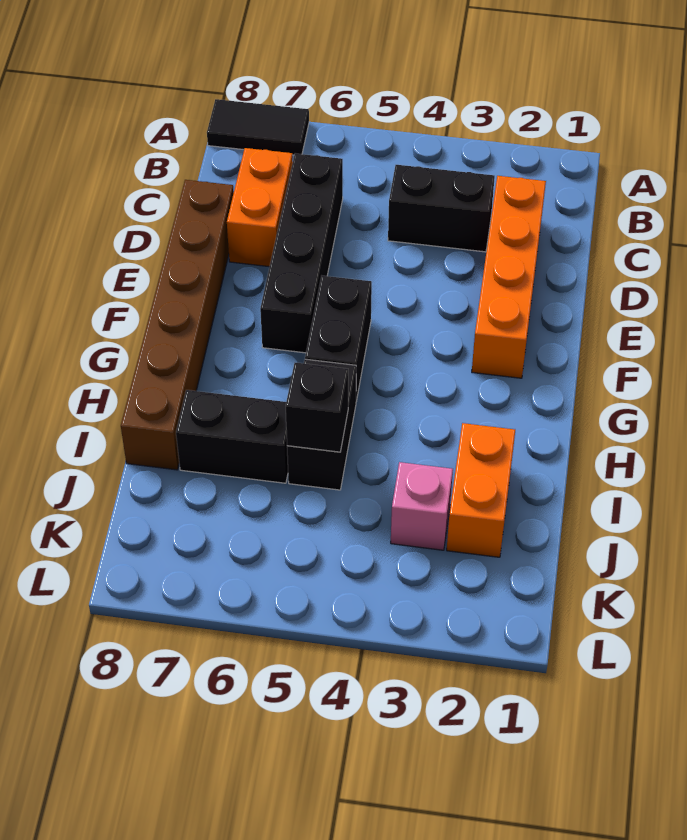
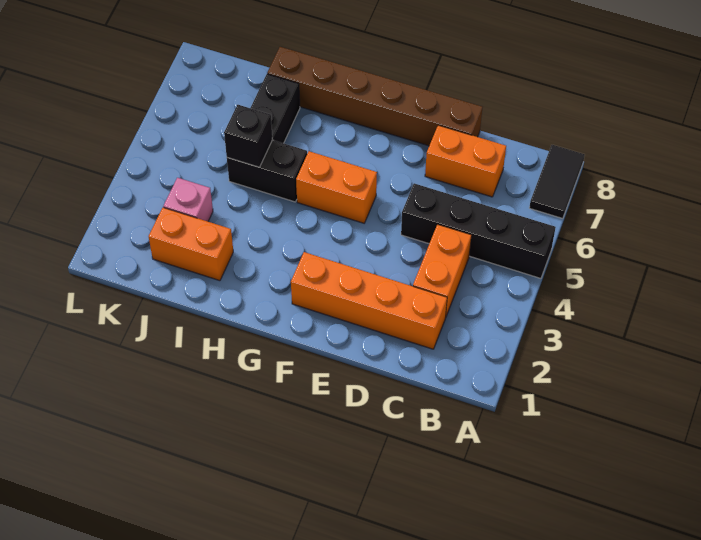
black brick C3:C4 level 1 -> orange brick C3:C4 level 1
black brick C6:F6 level 1 -> black brick A5:D5 level 1
black brick F5:G5 level 1 -> orange brick F5:G5 level 1

